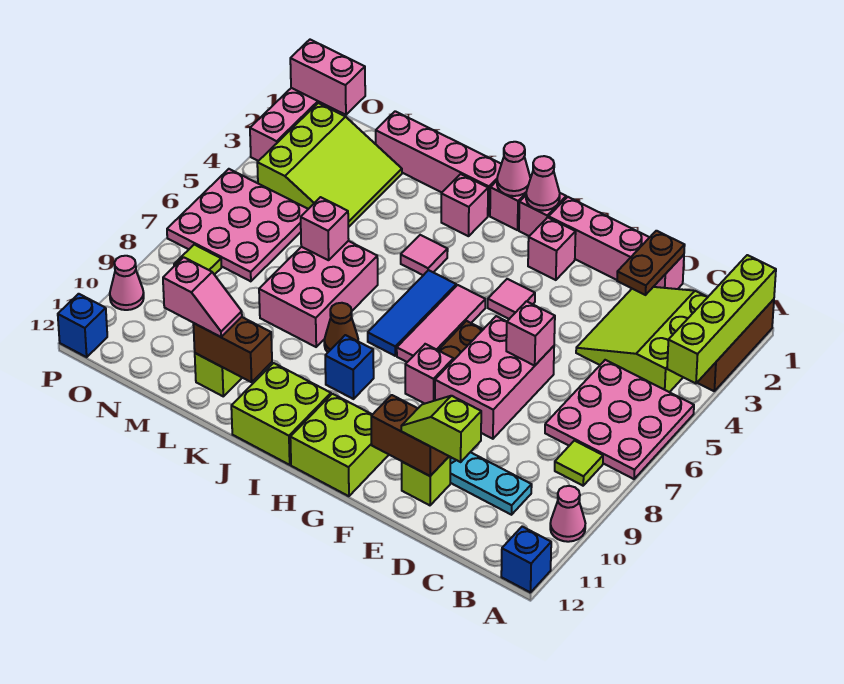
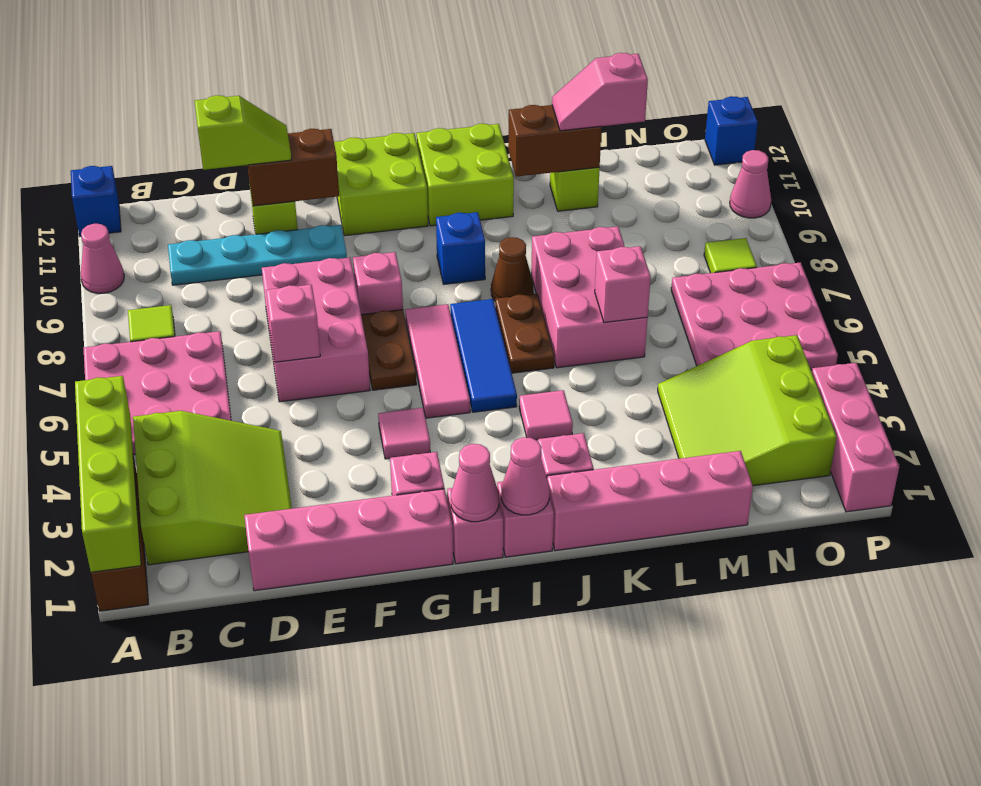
brown plate D1:D2 level 2 -> brown plate J6:J7 level 1
pink brick O1:P1 level 2 -> none

